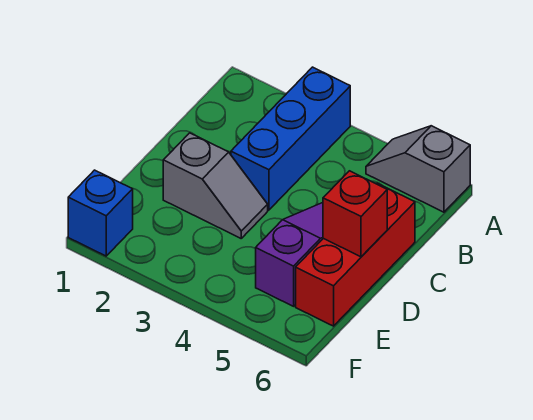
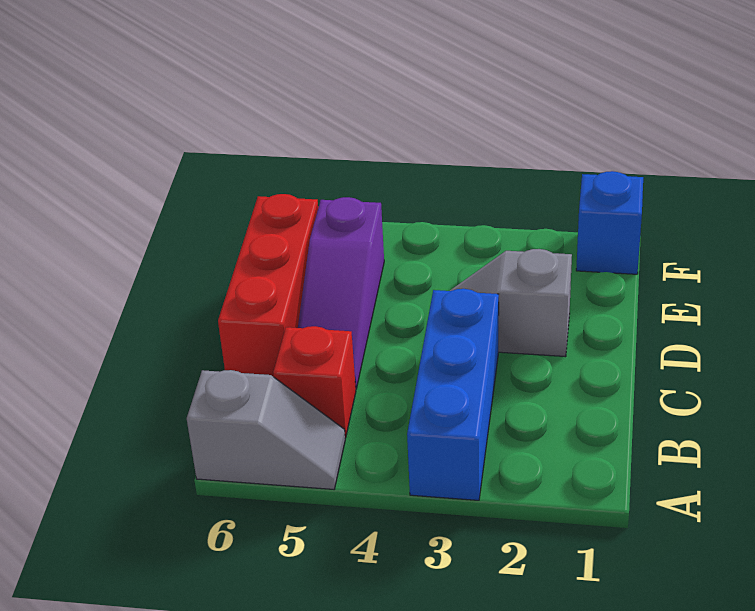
red brick D6 level 2 -> red brick B5 level 1

